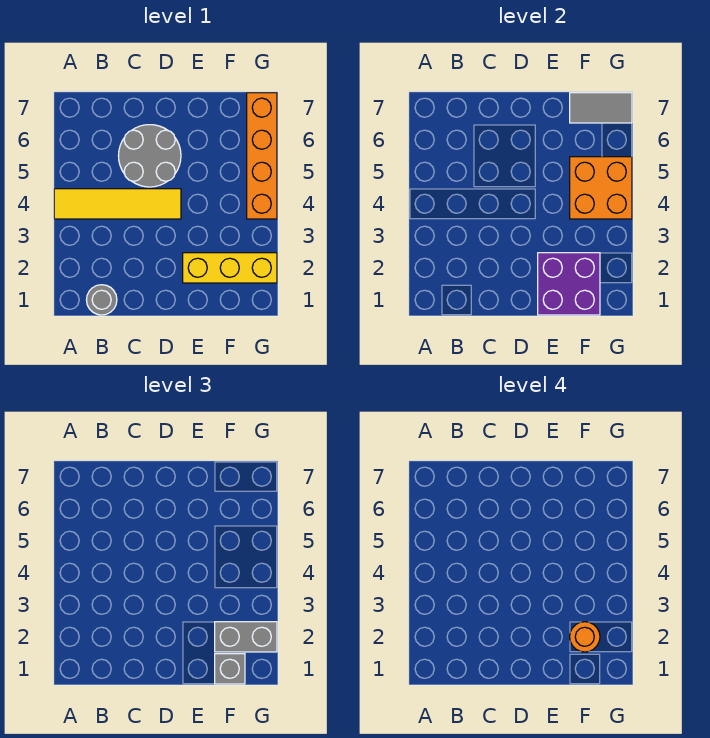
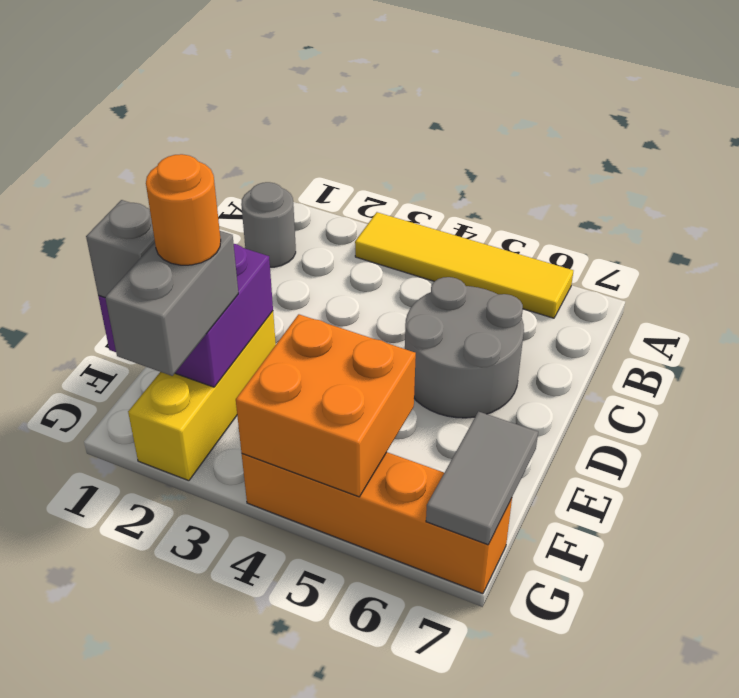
yellow tile A4:D4 level 1 -> yellow tile A3:A6 level 1

